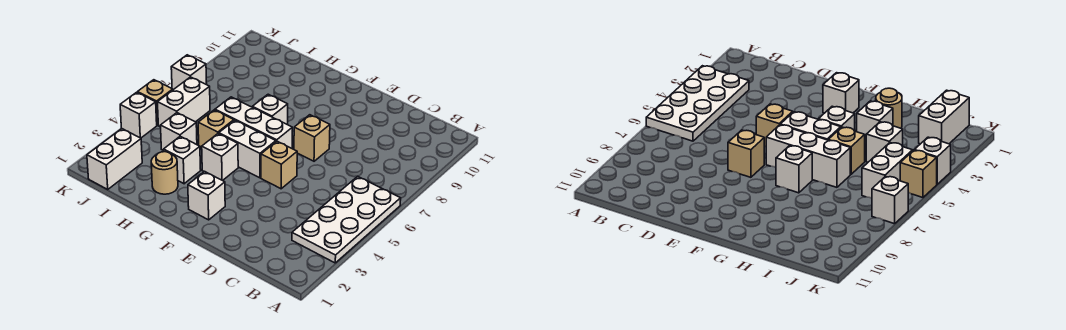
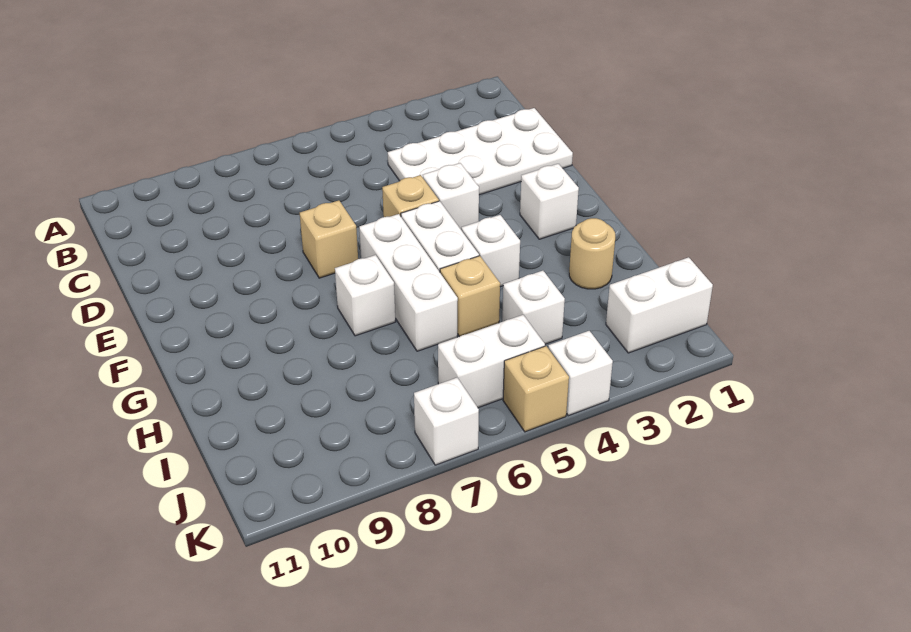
white plate A3:B6 level 1 -> white plate C1:D4 level 1
white brick H3 level 1 -> white brick E4 level 1

